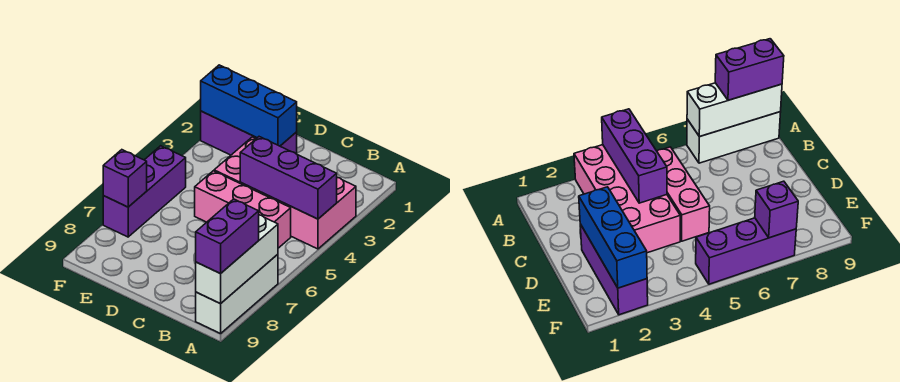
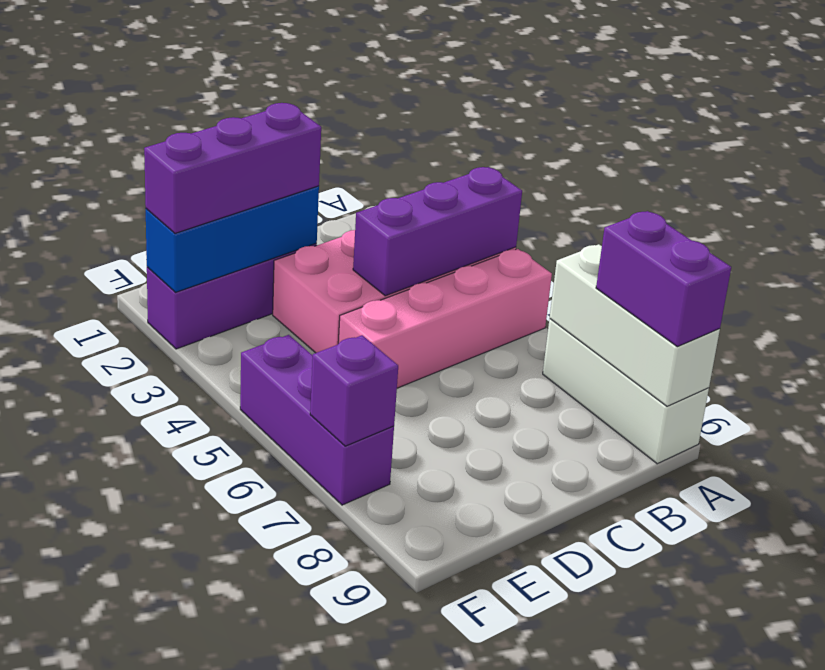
pink brick B5:D5 level 1 -> pink brick A5:D5 level 1
none -> purple brick D2:F2 level 3

